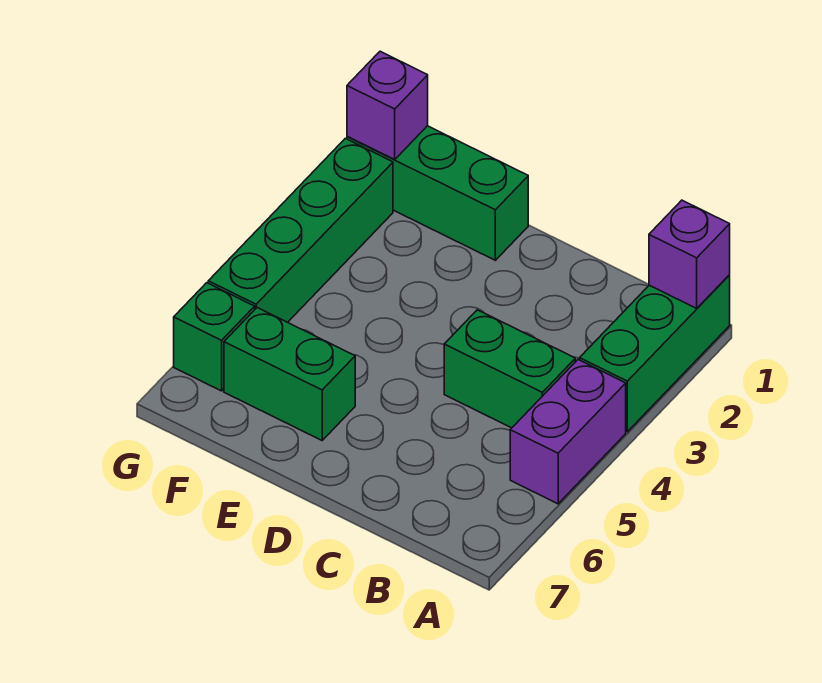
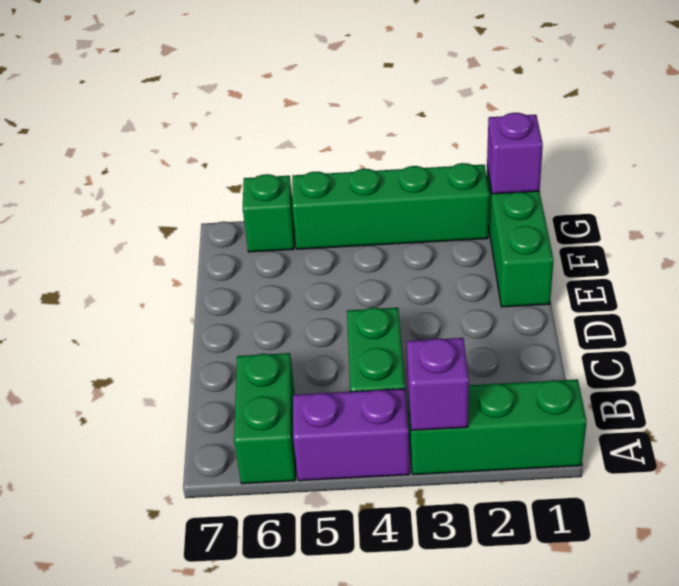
purple brick A1 level 2 -> purple brick A3 level 2
green brick E6:F6 level 1 -> green brick A6:B6 level 1

